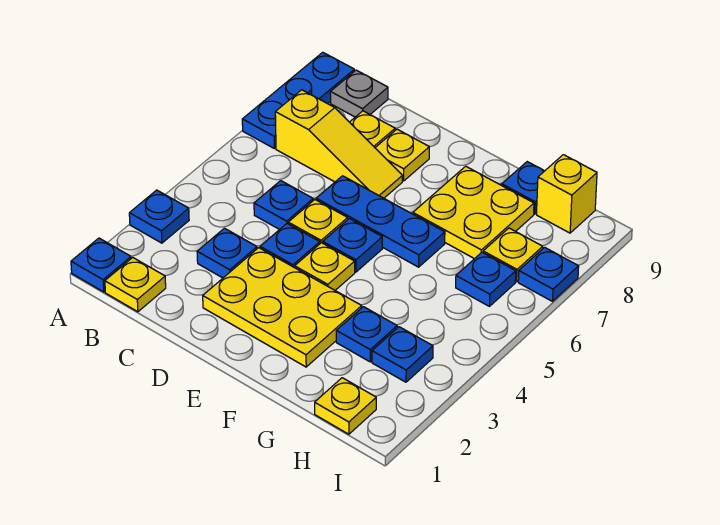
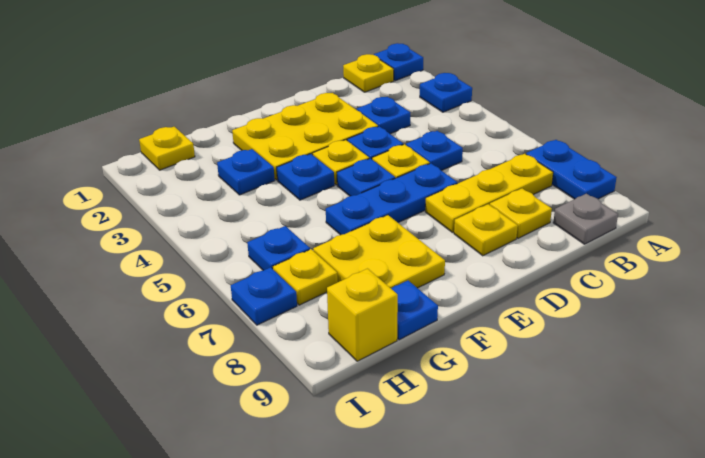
blue plate A7:A9 level 1 -> blue plate A7:A8 level 1
yellow slope B7:D7 level 1 top B -> yellow plate B7:D7 level 1
blue plate H3 level 1 -> blue plate F4 level 1

